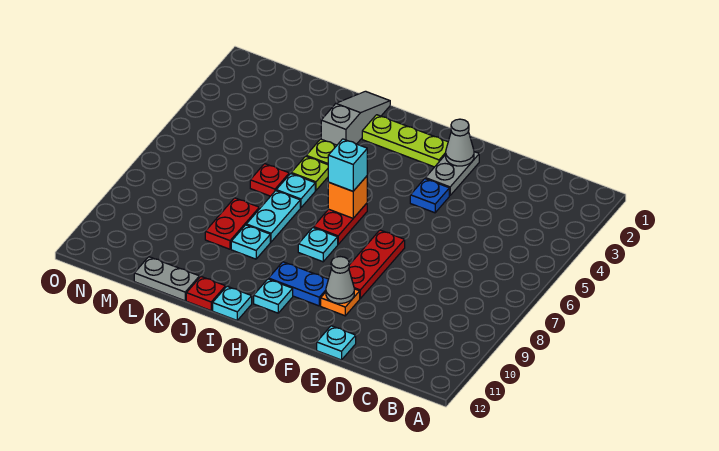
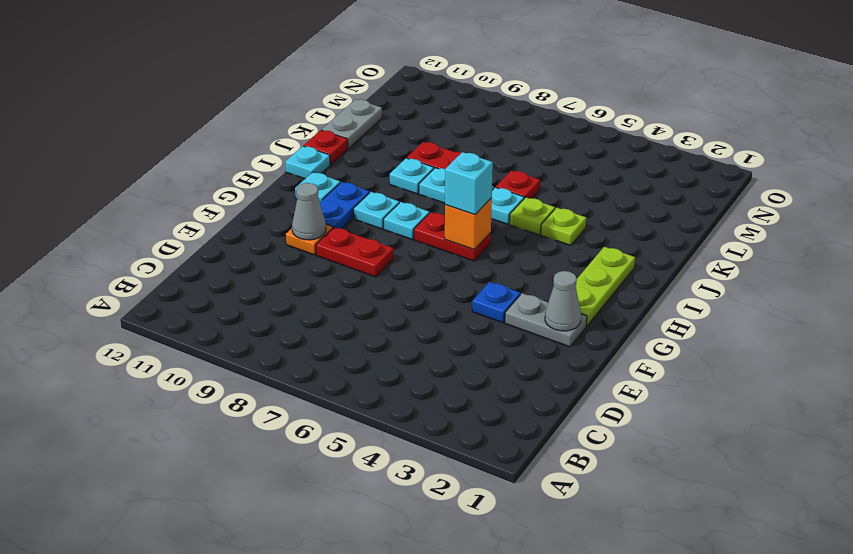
cyan plate E12 level 1 -> cyan plate H9 level 1
red plate F7:F9 level 1 -> red plate F8:F9 level 1
grey slope J1:J3 level 1 top 3 -> none

